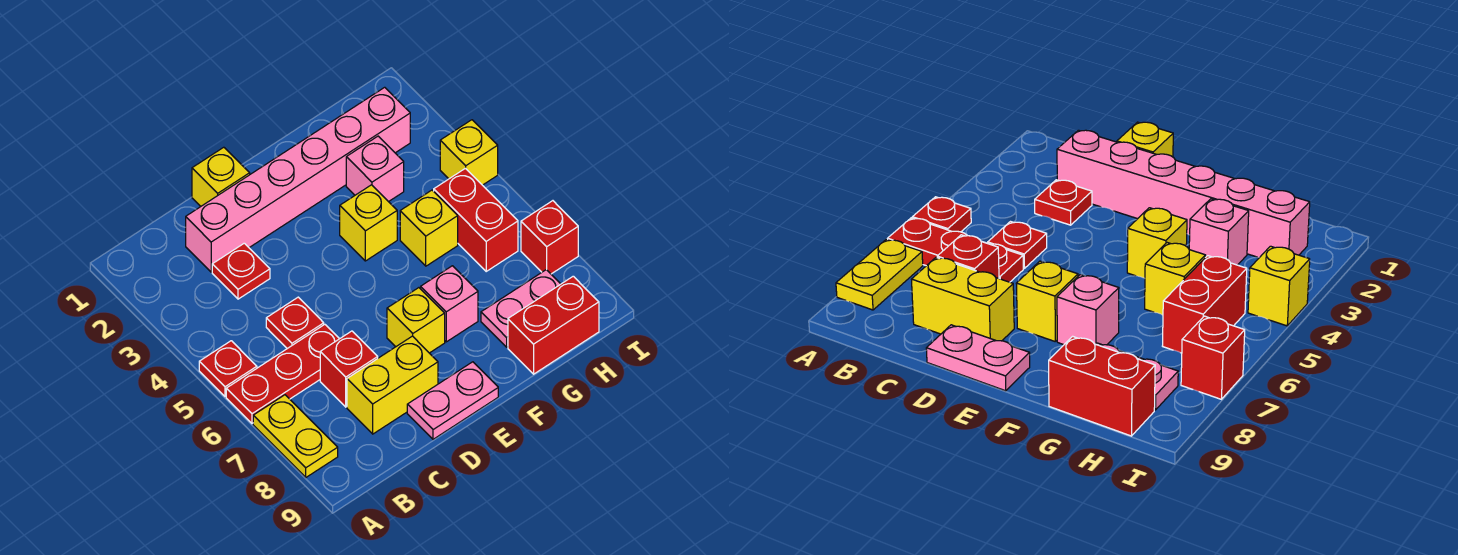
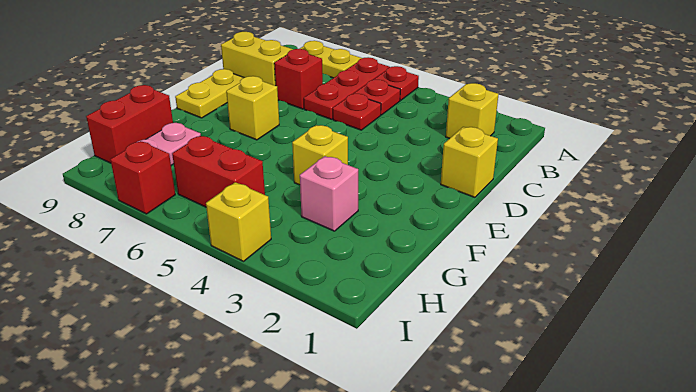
pink brick C2:H2 level 1 -> none
red plate C3 level 1 -> red plate B5 level 1
yellow brick C8:D8 level 1 -> yellow brick C8:C9 level 1
pink plate D9:E9 level 1 -> yellow plate D9:E9 level 1
pink brick F7 level 1 -> none
yellow brick G5 level 1 -> yellow brick B2 level 1

